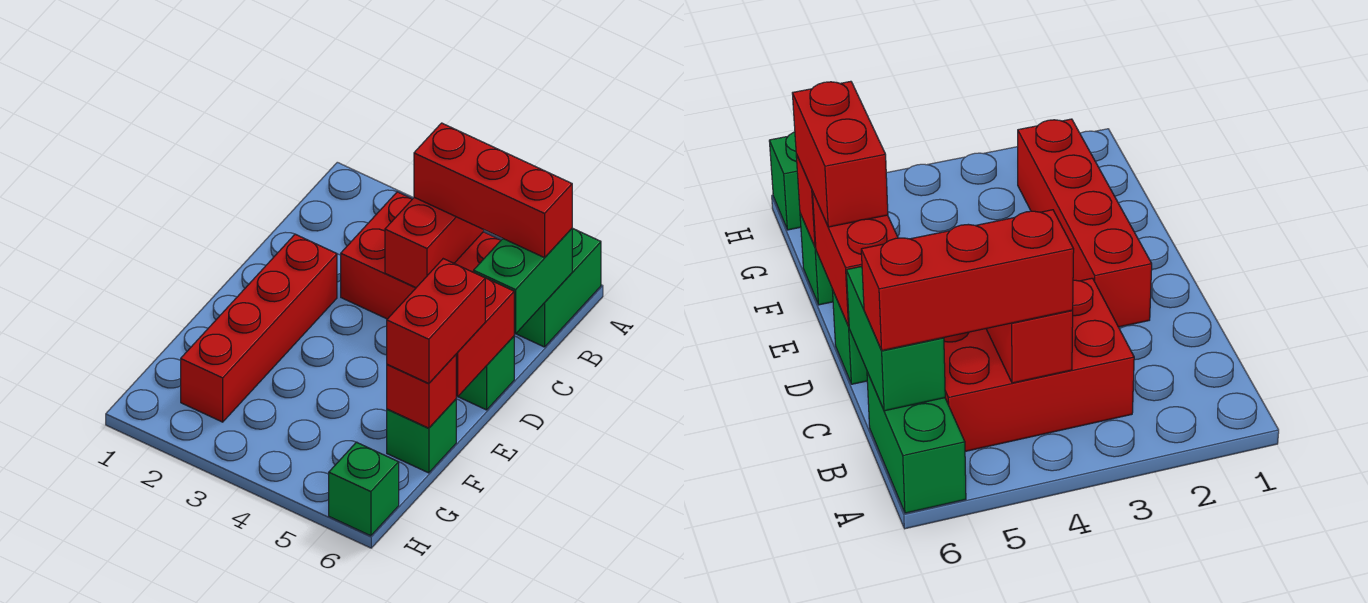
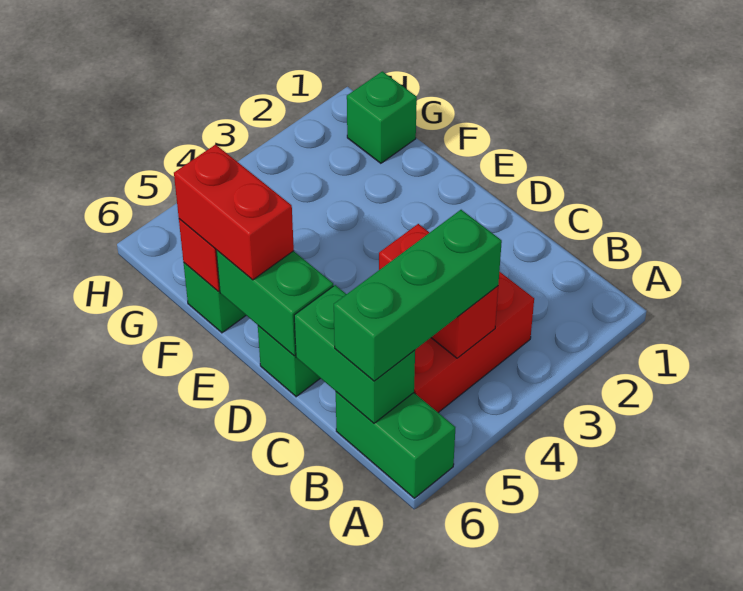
red brick B4:B6 level 3 -> green brick B4:B6 level 3
red brick D2:G2 level 1 -> none
red brick D6:E6 level 2 -> green brick D6:E6 level 2
green brick H6 level 1 -> green brick G1 level 1

